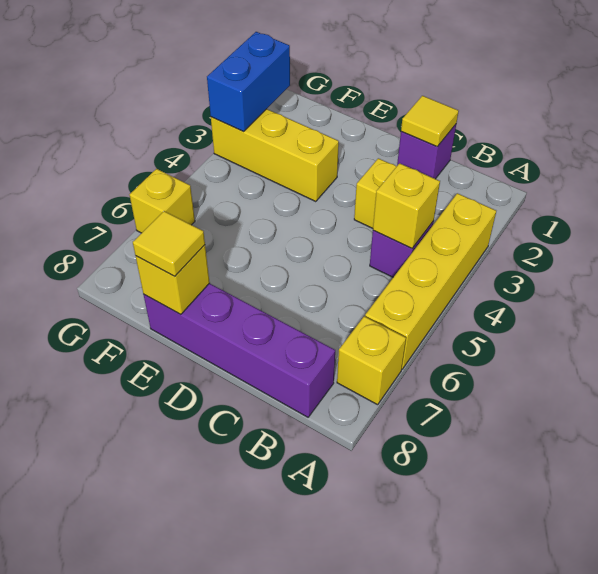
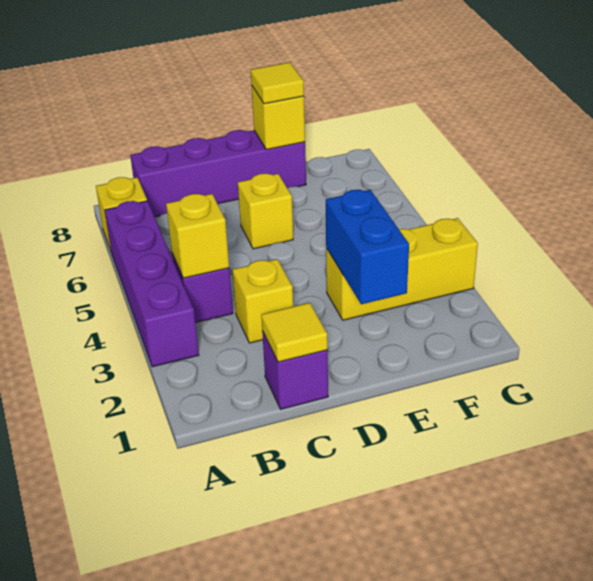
yellow brick A3:A6 level 1 -> purple brick A3:A6 level 1
blue brick G2:G3 level 2 -> blue brick E2:E3 level 2
yellow brick G6 level 1 -> yellow brick D6 level 1

